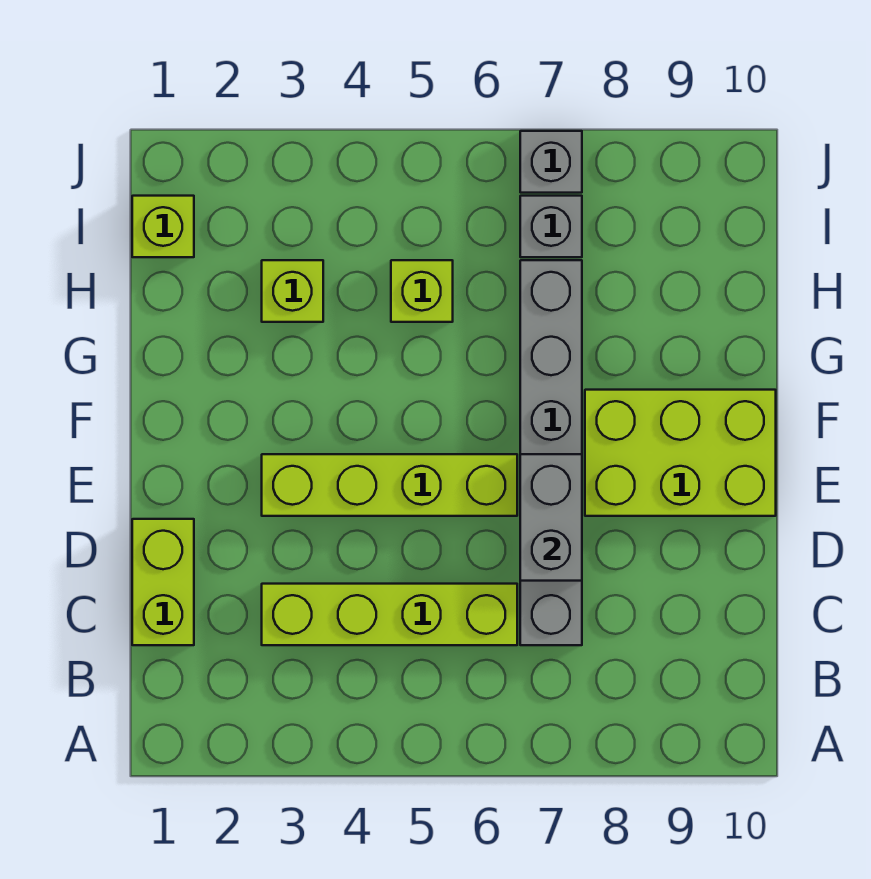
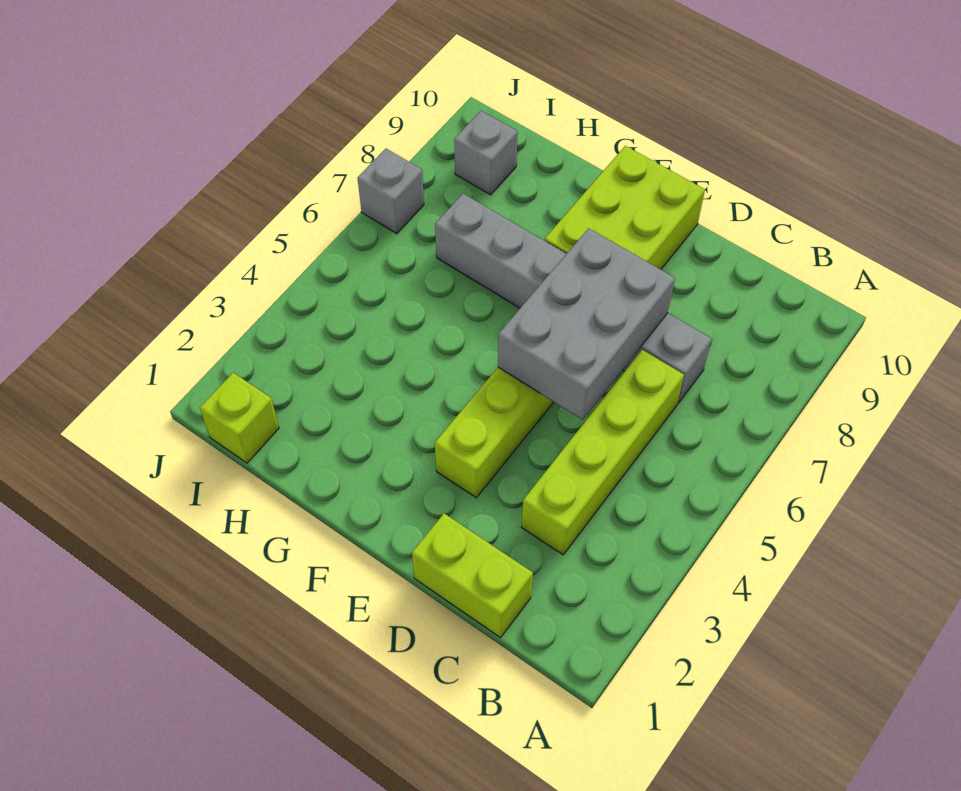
grey brick D7:E7 level 2 -> grey brick D5:E7 level 2
lime brick H3 level 1 -> none
lime brick H5 level 1 -> none
grey brick I7 level 1 -> grey brick I9 level 1

